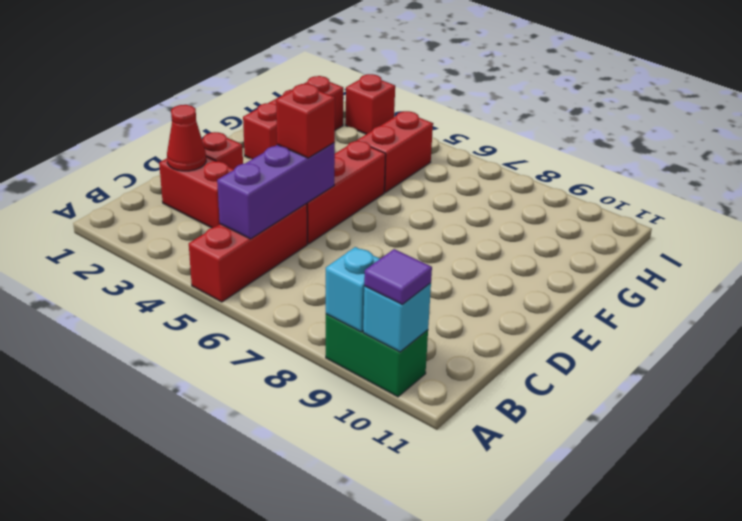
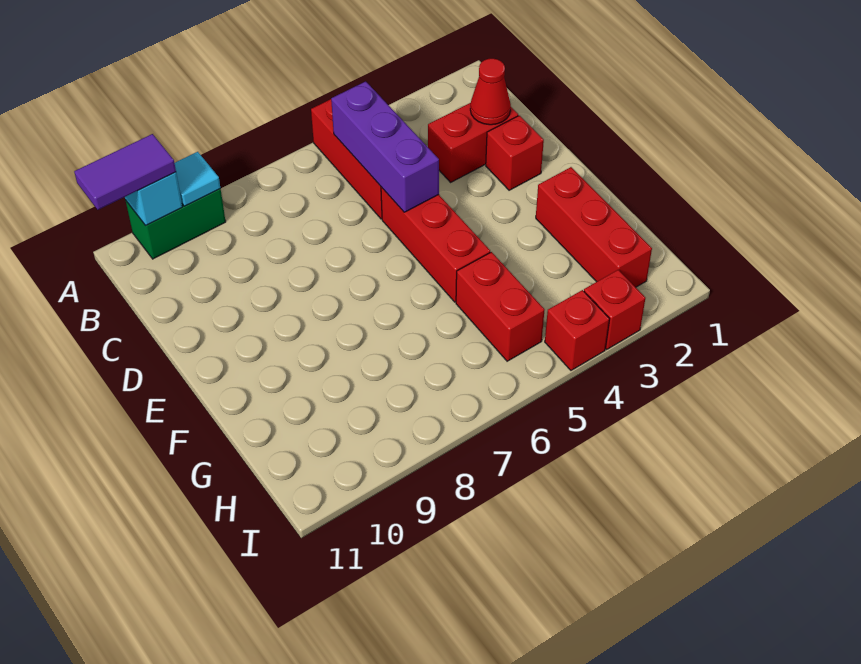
cyan brick A9 level 2 -> cyan tile A9 level 2
purple tile A10 level 3 -> purple tile A10:A11 level 3
red brick D5 level 3 -> red brick I4 level 1

